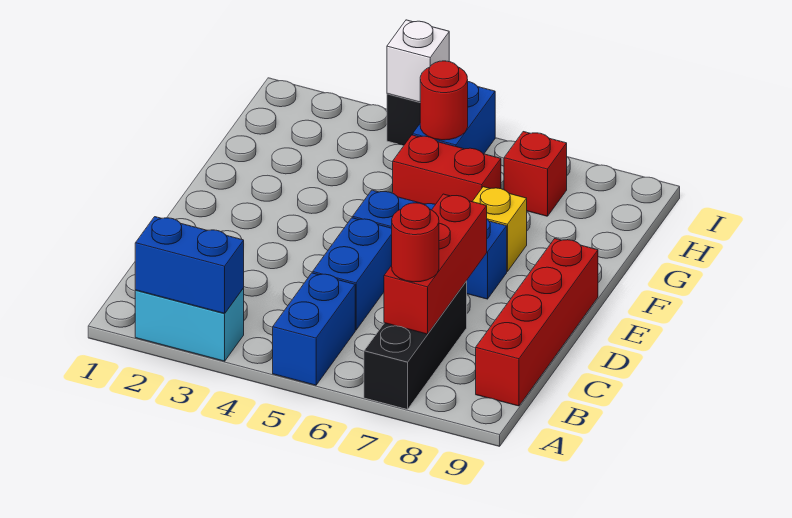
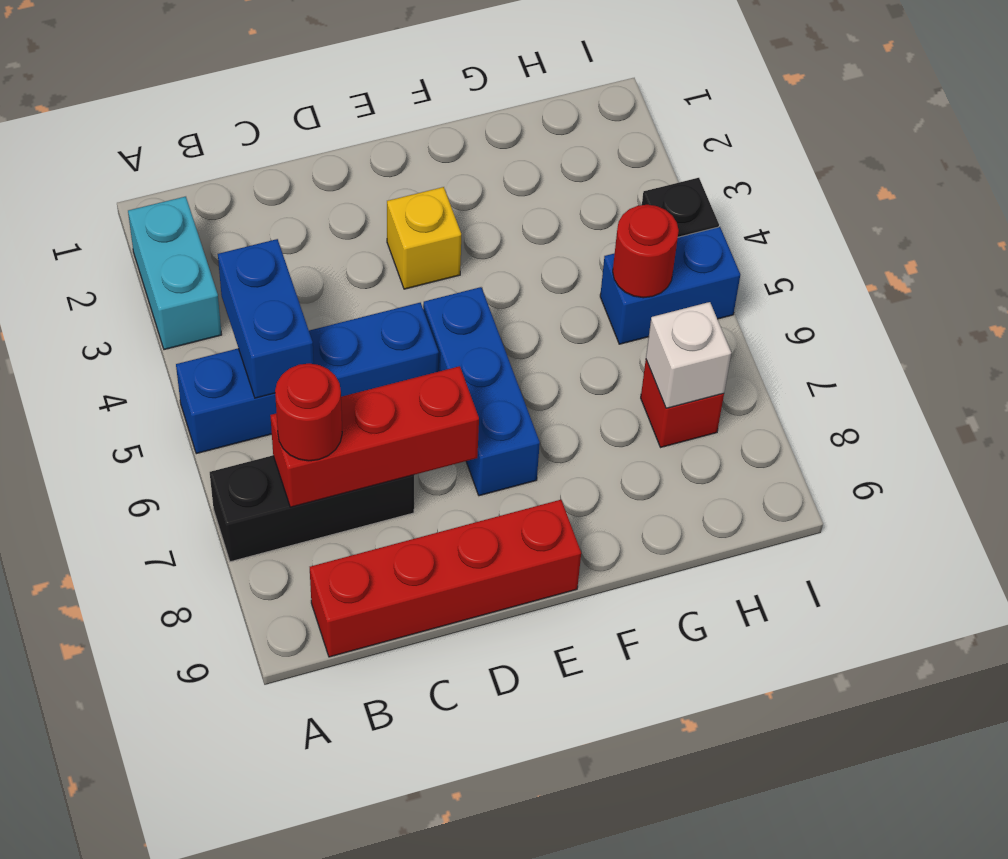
blue brick A2:A3 level 2 -> blue brick B4:B5 level 2
yellow brick F7 level 1 -> yellow brick E3 level 1
red brick G5:G6 level 1 -> none
white brick I4 level 2 -> white brick H7 level 2

